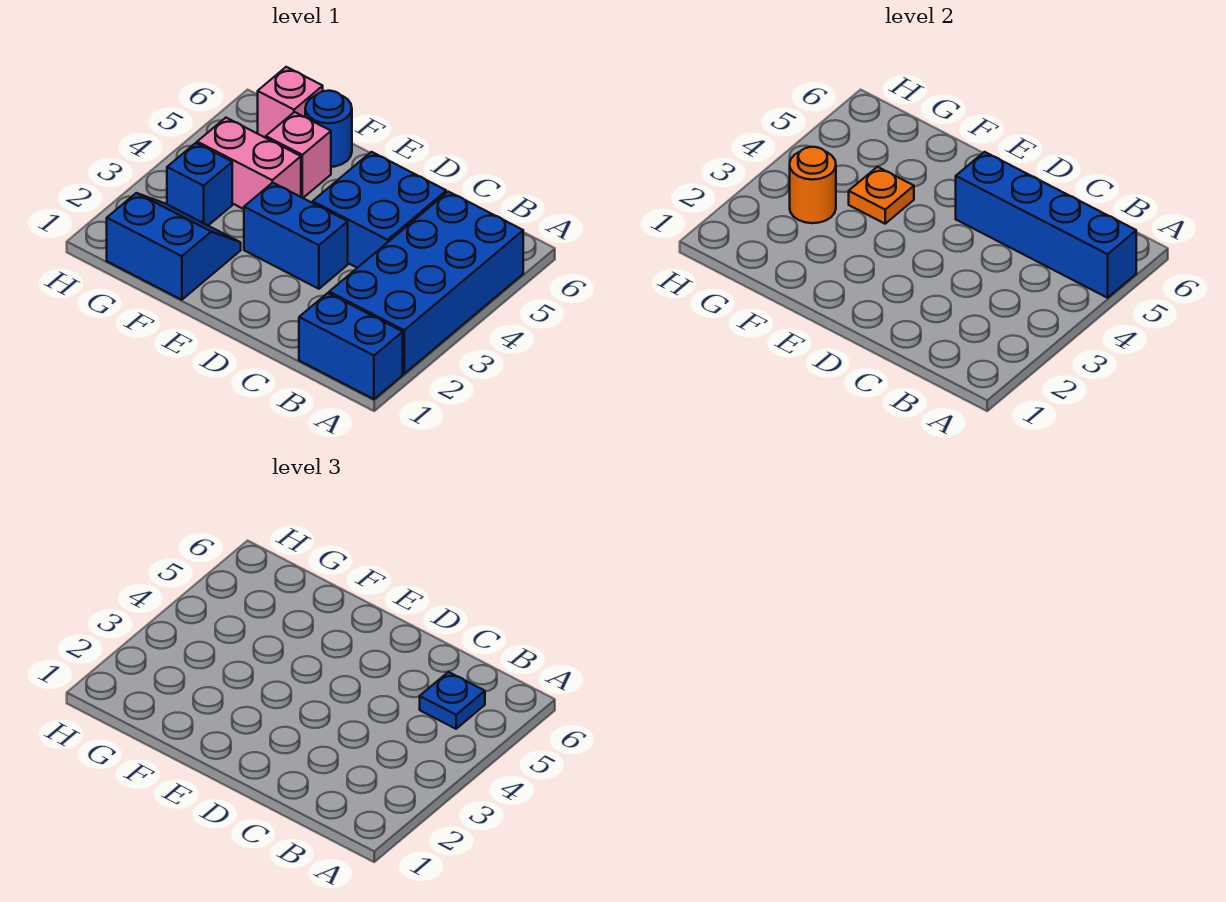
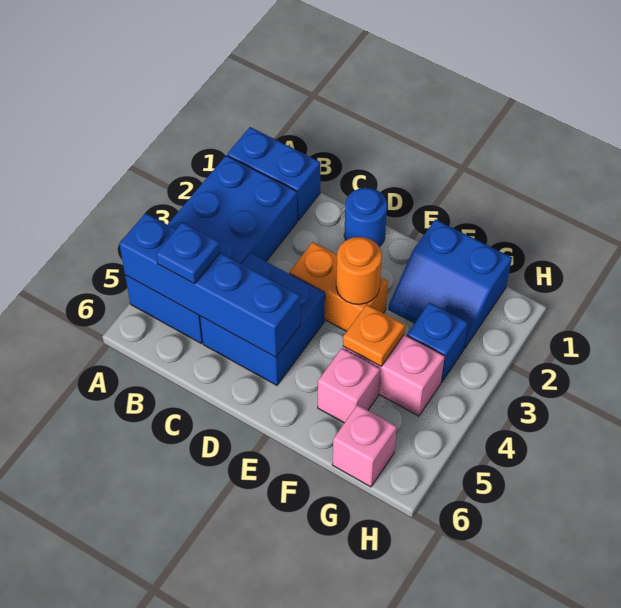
blue brick D3:E3 level 1 -> orange brick D3:E3 level 1
blue round brick F6 level 1 -> blue round brick D1 level 1
orange round brick G3 level 2 -> orange round brick E3 level 2

